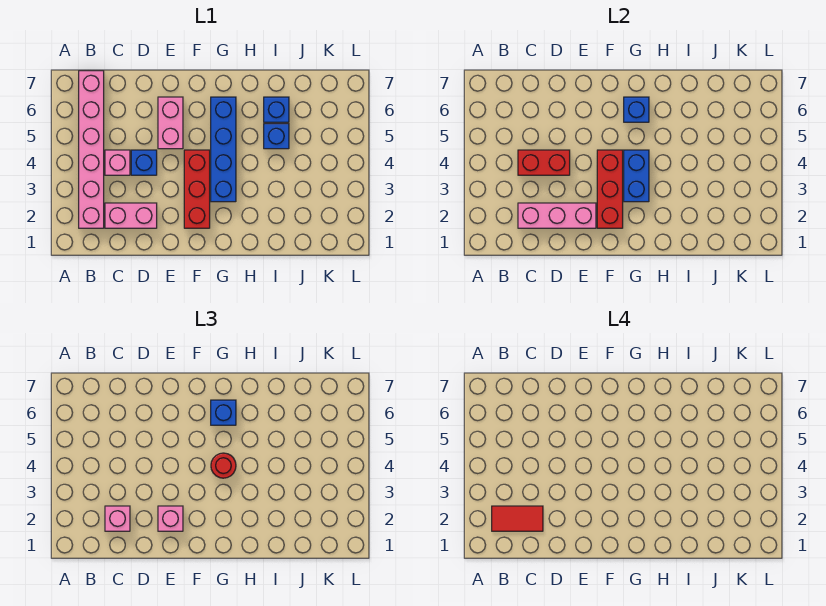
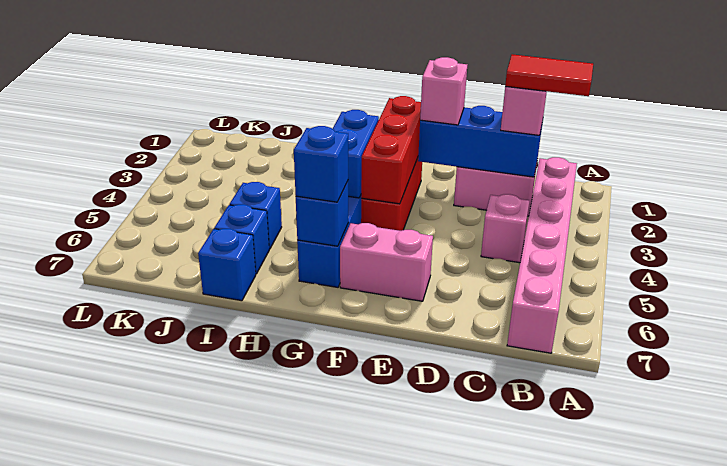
pink brick C2:E2 level 2 -> blue brick C2:E2 level 2
red brick C4:D4 level 2 -> none
blue brick D4 level 1 -> blue brick I7 level 1
pink brick E5:E6 level 1 -> pink brick E6:F6 level 1
red round brick G4 level 3 -> none

